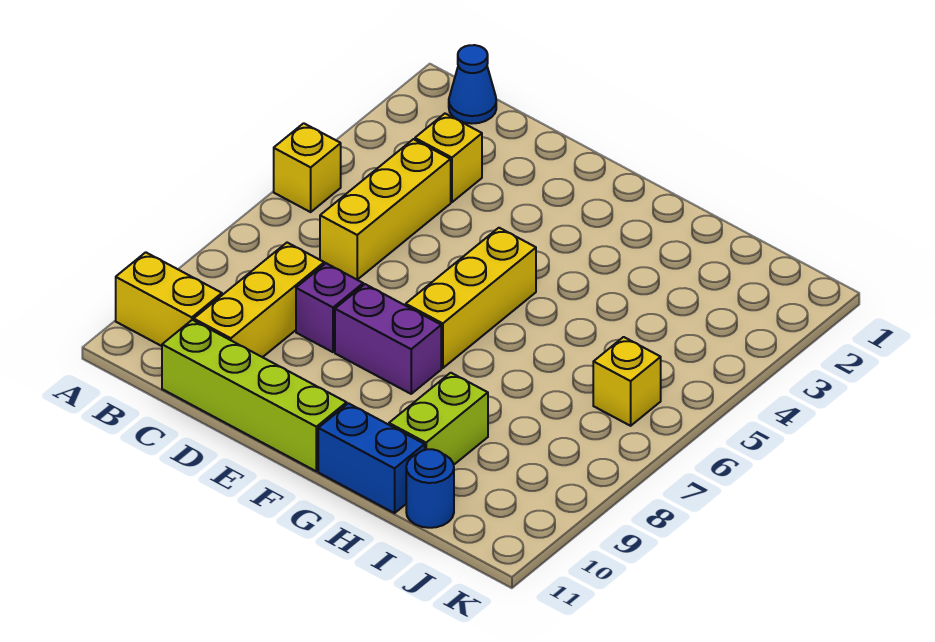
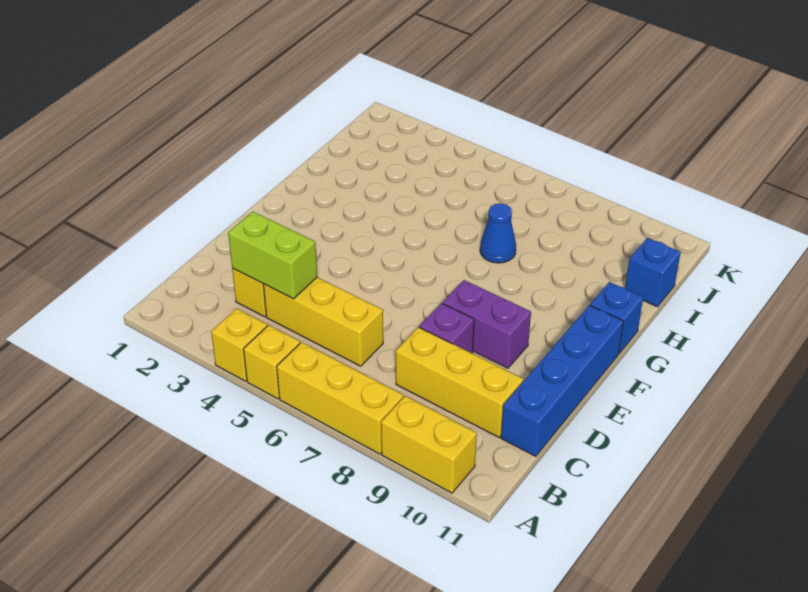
yellow brick A10:B10 level 1 -> yellow brick A9:A10 level 1
blue cone B1 level 1 -> blue cone H7 level 1
lime brick C11:F11 level 1 -> blue brick C11:F11 level 1
purple brick E8:F8 level 1 -> purple brick E8:E9 level 1
yellow brick F5:F7 level 1 -> yellow brick A6:A8 level 1
blue brick G11:H11 level 1 -> blue brick G11 level 1
lime brick H9:H10 level 1 -> lime brick C3:C4 level 2
blue round brick I11 level 1 -> blue brick I11 level 1
yellow brick J6 level 1 -> yellow brick A4 level 1

